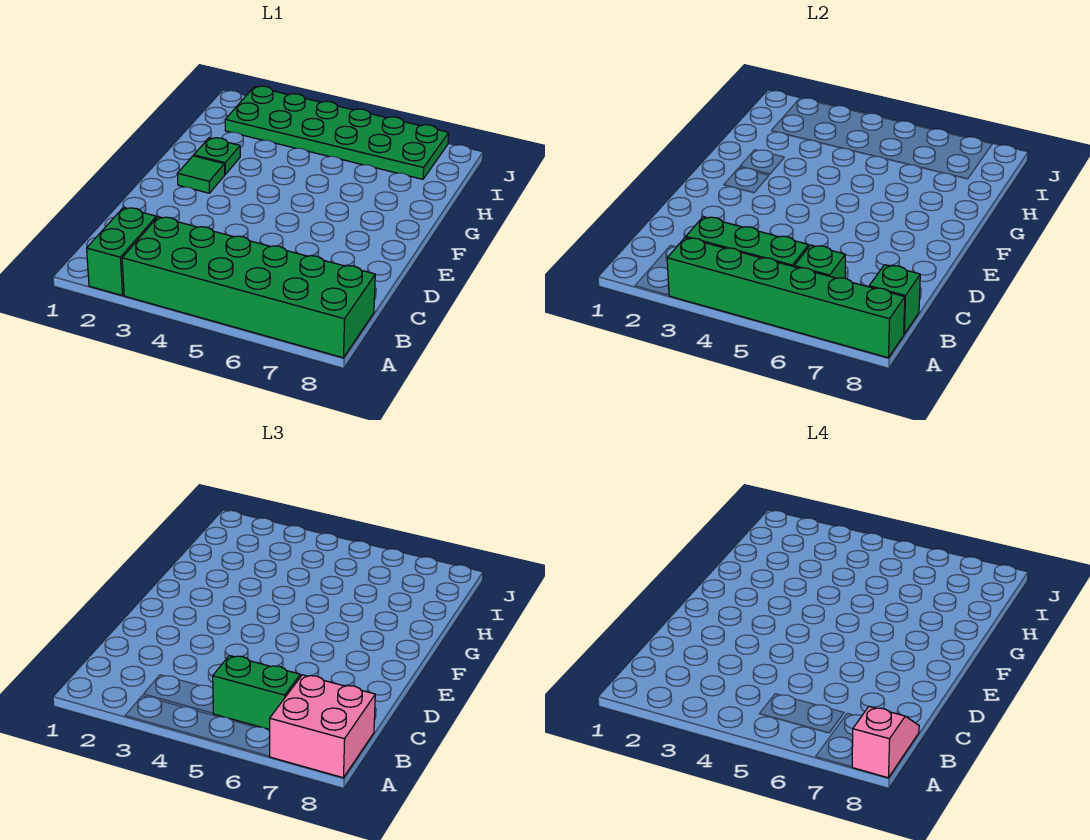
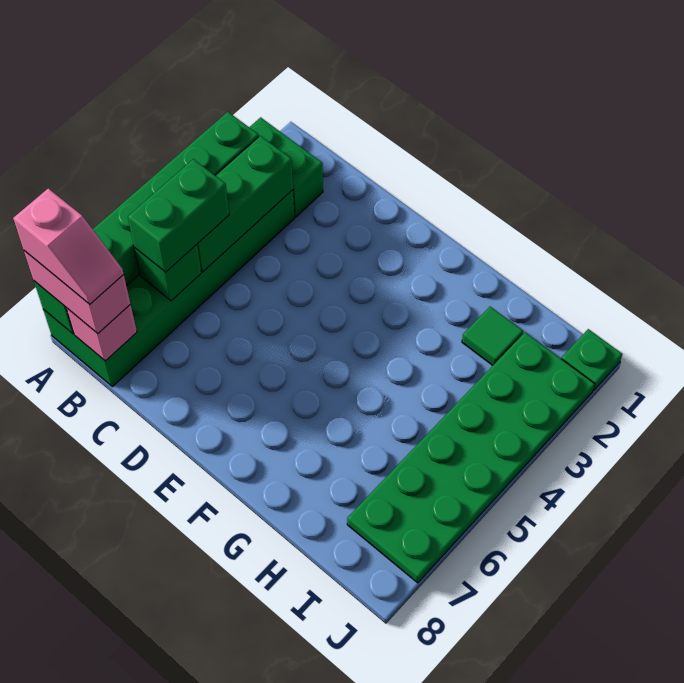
pink brick A7:B8 level 3 -> pink brick A8:B8 level 3
green brick B8 level 2 -> pink brick B8 level 2
green tile F2 level 1 -> green tile H2 level 1
green plate G2 level 1 -> green plate J1 level 1

